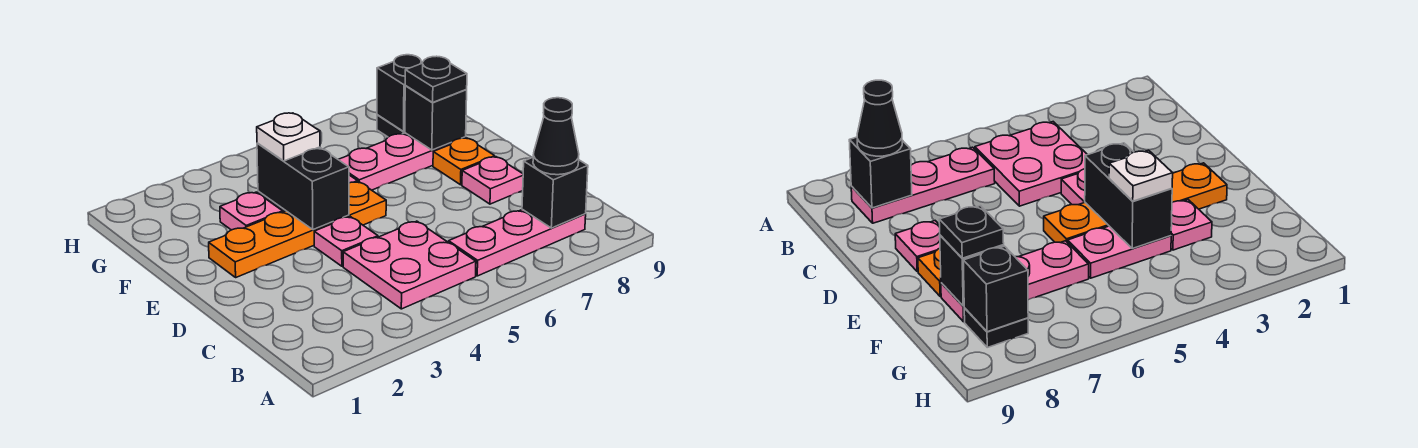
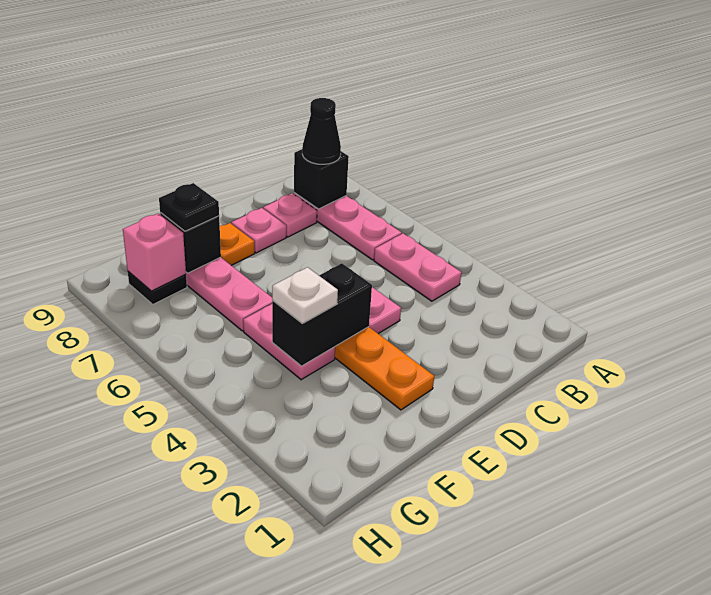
pink plate B4:C5 level 1 -> pink plate B4:B5 level 1
pink plate F3 level 1 -> pink plate C8 level 1
black brick G8 level 2 -> pink brick G8 level 2

